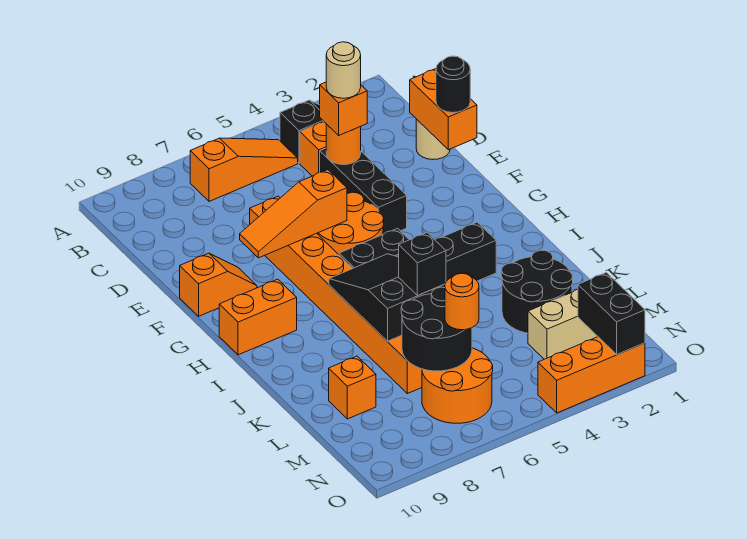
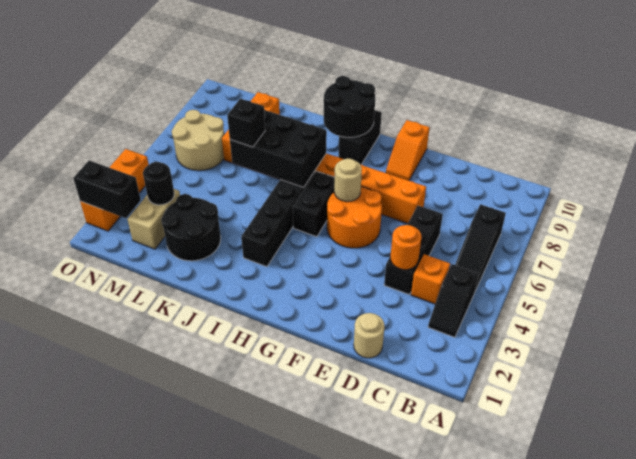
orange slope B5:B7 level 1 top 7 -> black slope B5:B7 level 1 top 7
orange brick D1:E1 level 2 -> none
black brick D4:F4 level 1 -> black brick D4:D6 level 1
orange brick D4 level 3 -> none
tan round brick D4 level 4 -> tan round brick G6 level 2
black round brick E1 level 3 -> black round brick M3 level 2
orange slope F6:F8 level 2 top 6 -> none
orange brick H9:H10 level 1 -> black brick H9:H10 level 1
black slope I6:K7 level 2 top K -> black brick I6:K7 level 2
black round brick L6:M7 level 2 -> black round brick H9:I10 level 2
orange round brick M6:N7 level 1 -> tan round brick M6:N7 level 1
orange round brick M6 level 3 -> none

